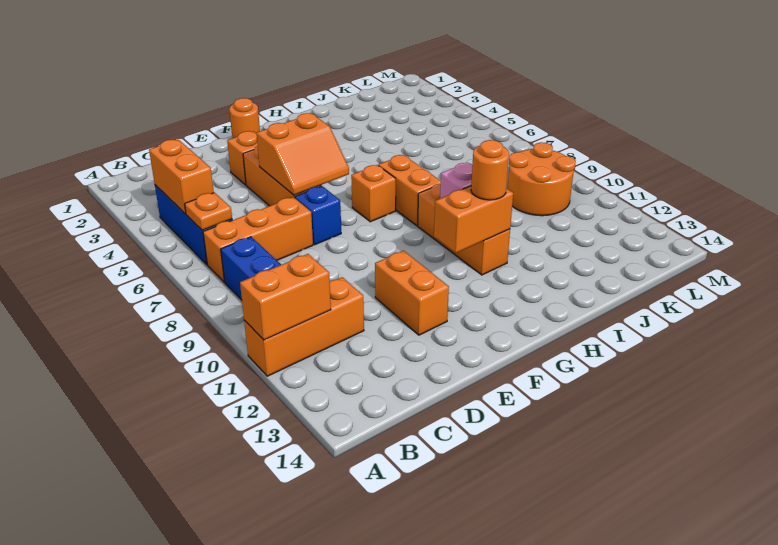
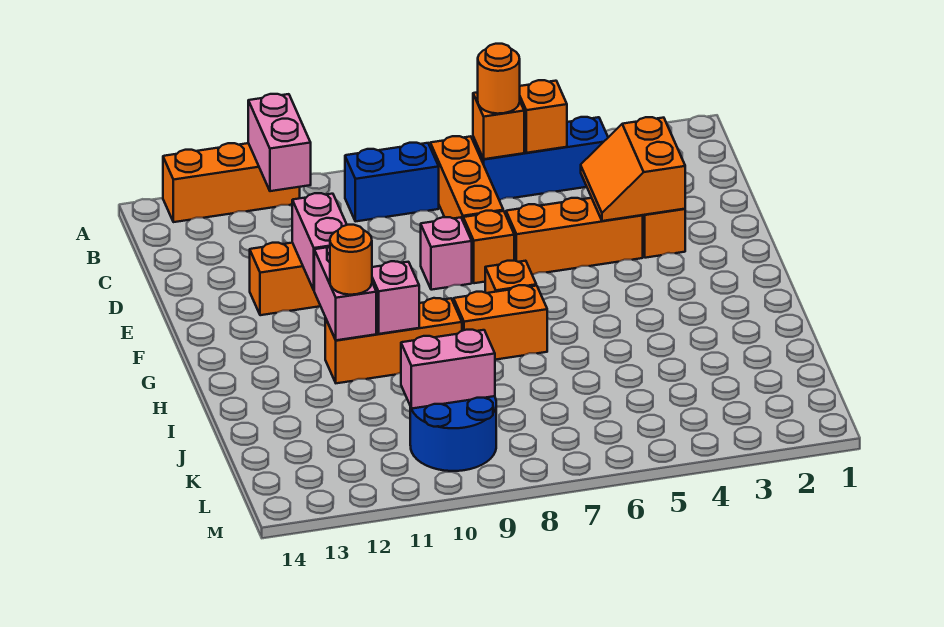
orange brick A11:C11 level 1 -> orange brick A11:A13 level 1
orange brick A11:B11 level 2 -> pink brick A11:B11 level 2
orange brick B4:B5 level 2 -> orange brick B5 level 2
orange plate B6 level 2 -> orange brick B6 level 2
orange slope E5:F6 level 2 top 5 -> orange slope D3:E4 level 2 top 3
blue brick E7 level 1 -> orange brick E7 level 1
none -> pink brick E8 level 1
none -> pink brick E11:F11 level 2
orange round brick F1 level 1 -> orange round brick B6 level 3
orange brick G11:H11 level 2 -> pink brick G11:H11 level 2
orange round brick K9:L10 level 1 -> blue round brick K9:L10 level 1
none -> pink brick K9:K10 level 2

